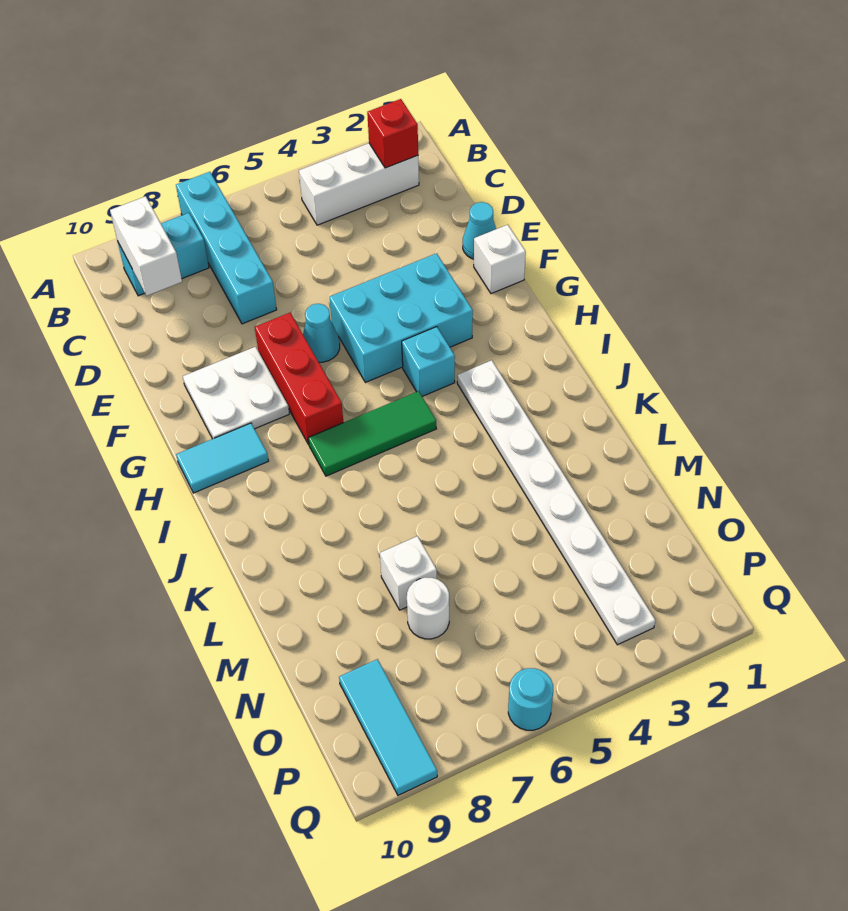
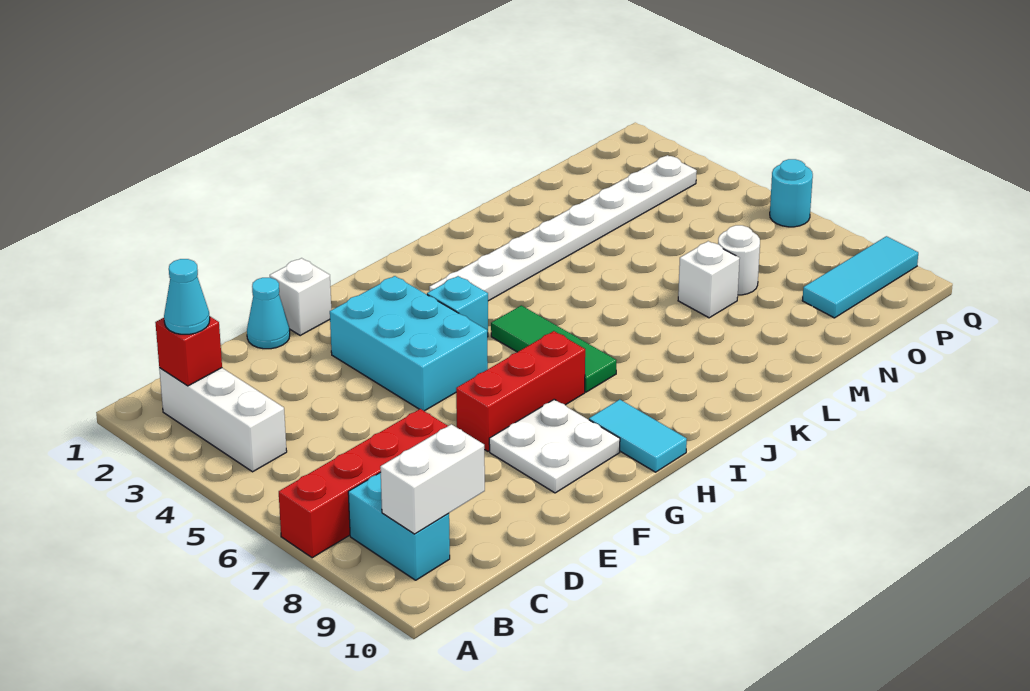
cyan brick A7:D7 level 1 -> red brick A7:D7 level 1
cyan cone F6 level 1 -> cyan cone B2 level 3

